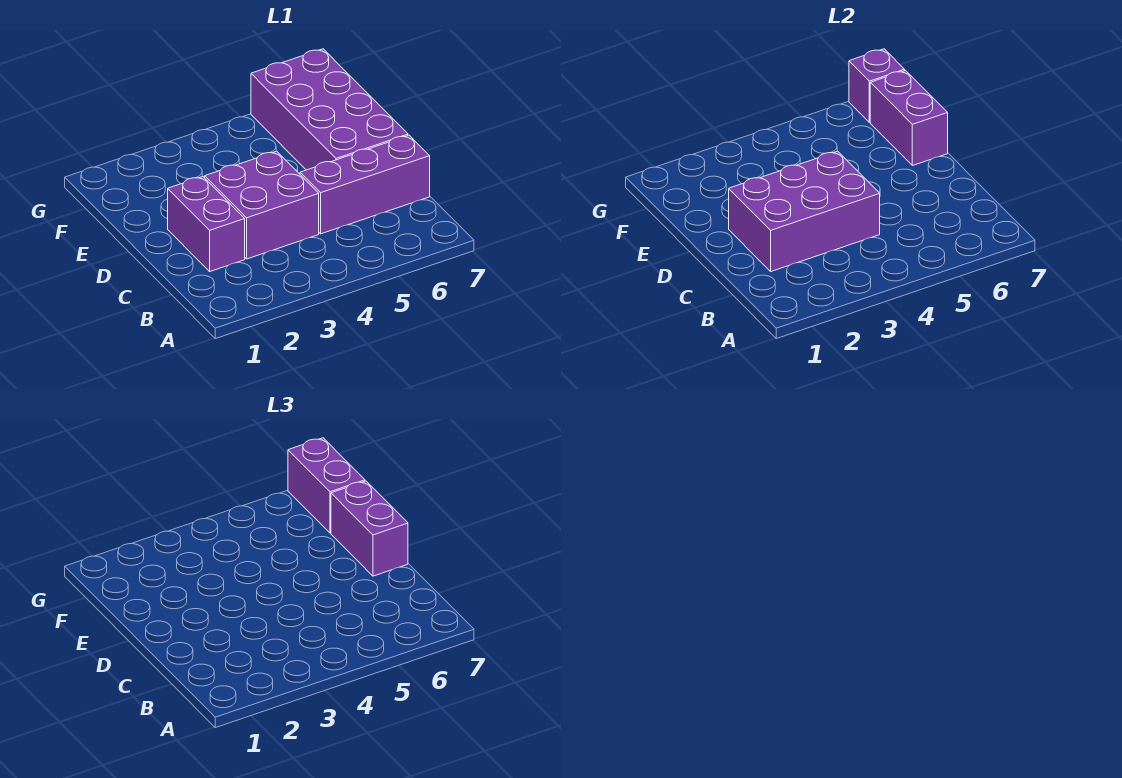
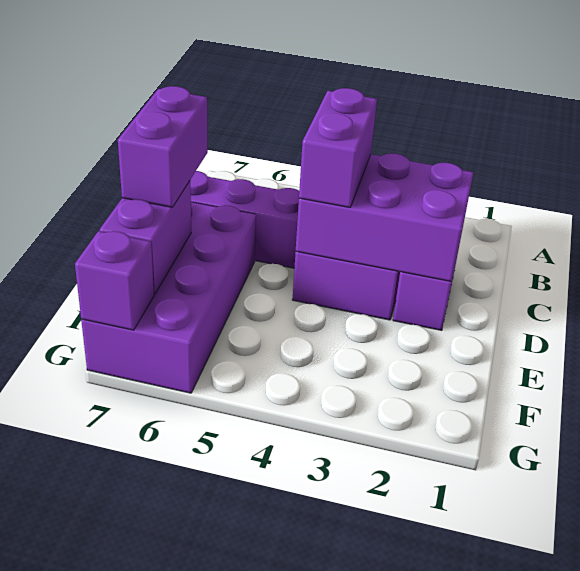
purple brick F7:G7 level 3 -> purple brick C4:D4 level 3

